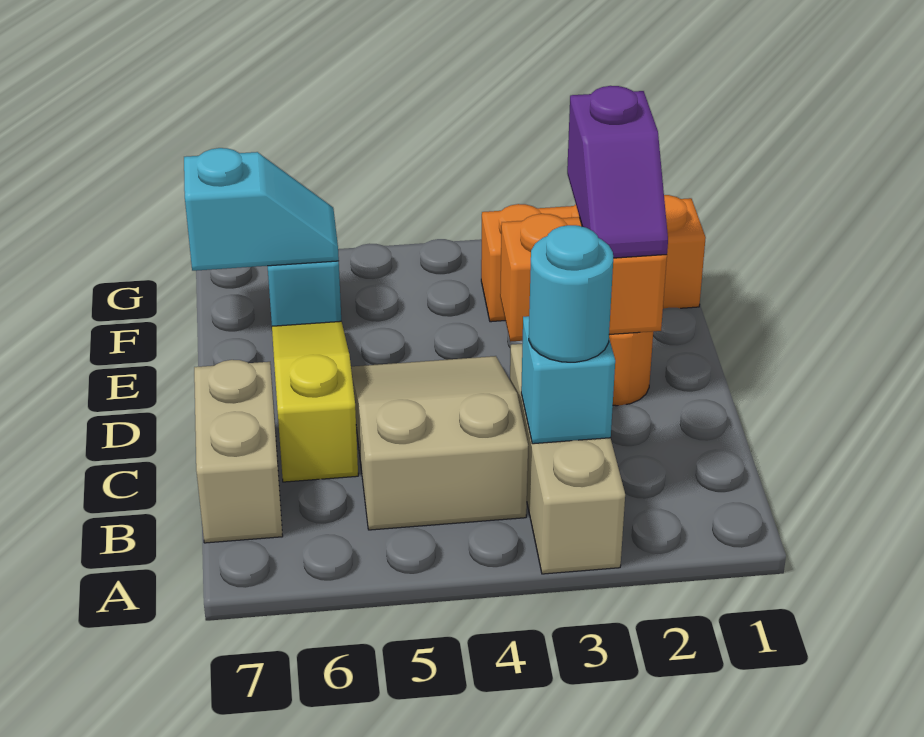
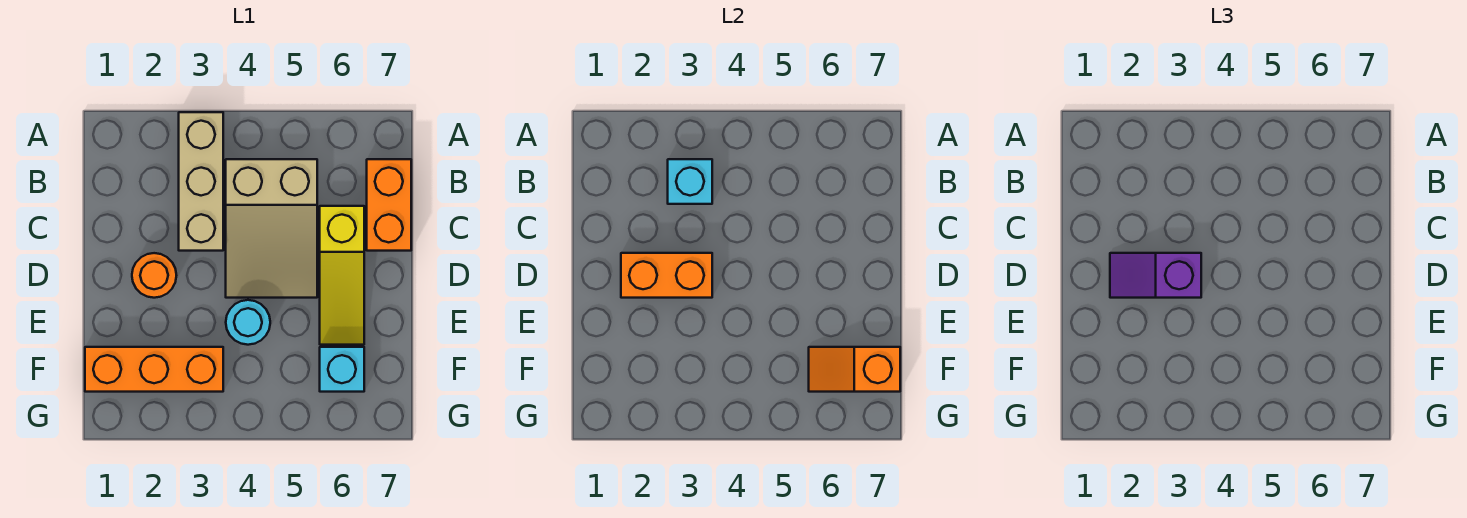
cyan round brick B3 level 3 -> cyan round brick E4 level 1
tan brick B7:C7 level 1 -> orange brick B7:C7 level 1
purple slope D2:E2 level 3 top E -> purple slope D2:D3 level 3 top 3
cyan slope F6:F7 level 2 top 7 -> orange slope F6:F7 level 2 top 7

